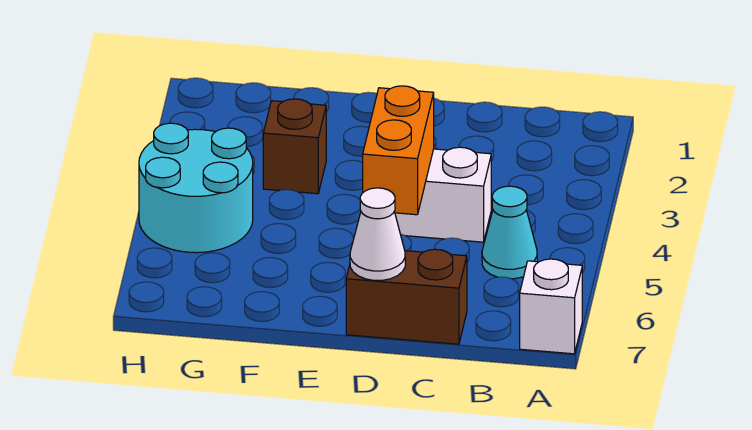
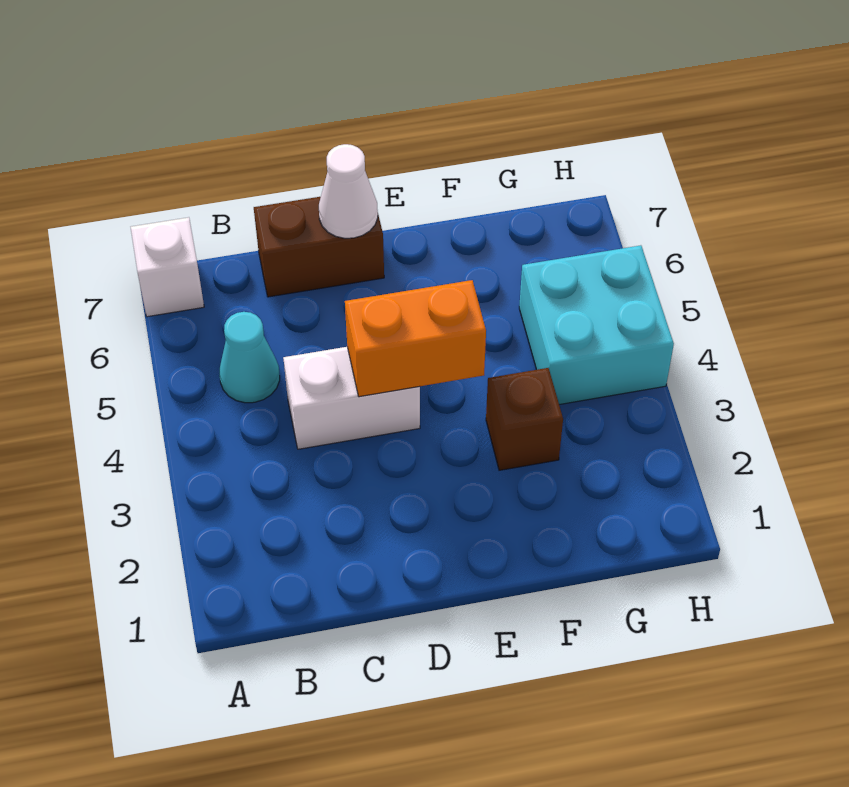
orange brick D4:D5 level 2 -> orange brick D4:E4 level 2
cyan round brick G4:H5 level 1 -> cyan brick G4:H5 level 1

